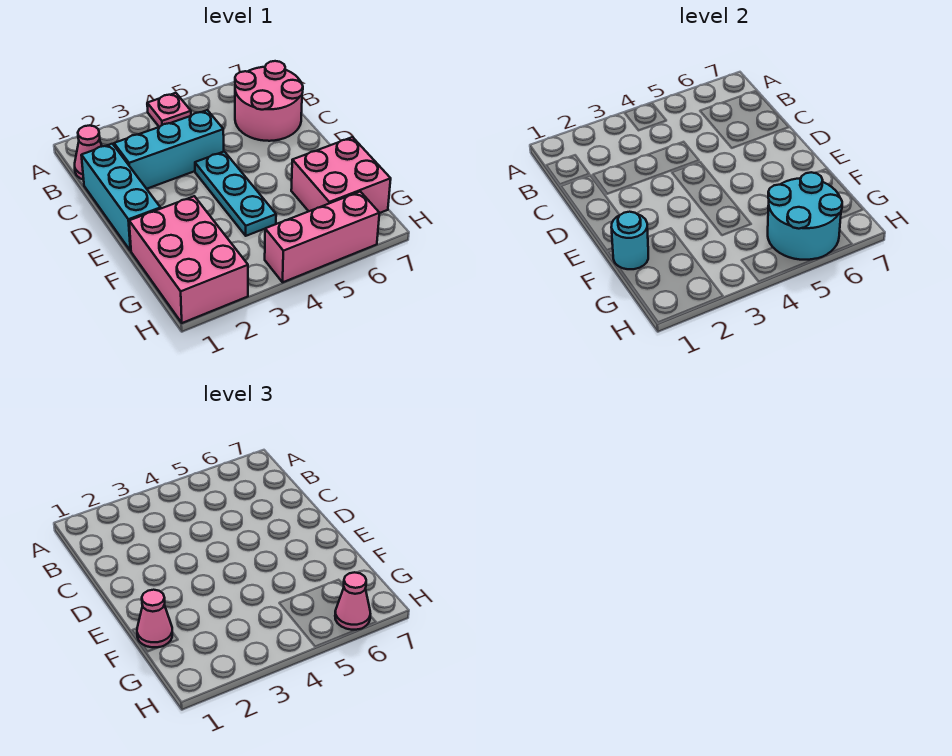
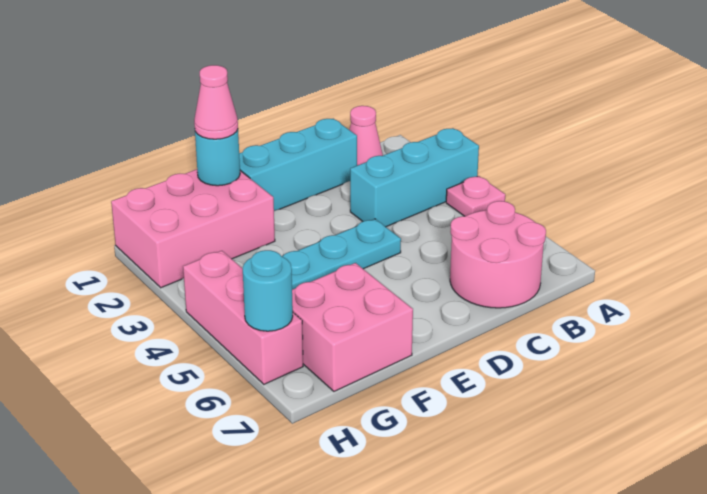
cyan brick C2:C4 level 1 -> cyan brick A3:C3 level 1
cyan round brick G5:H6 level 2 -> cyan round brick H6 level 2
pink cone H6 level 3 -> none

